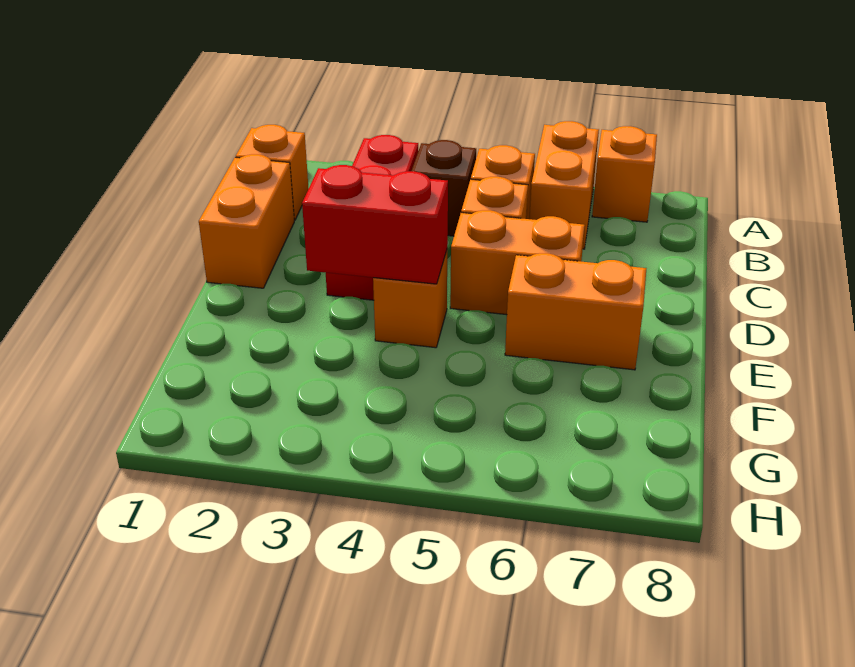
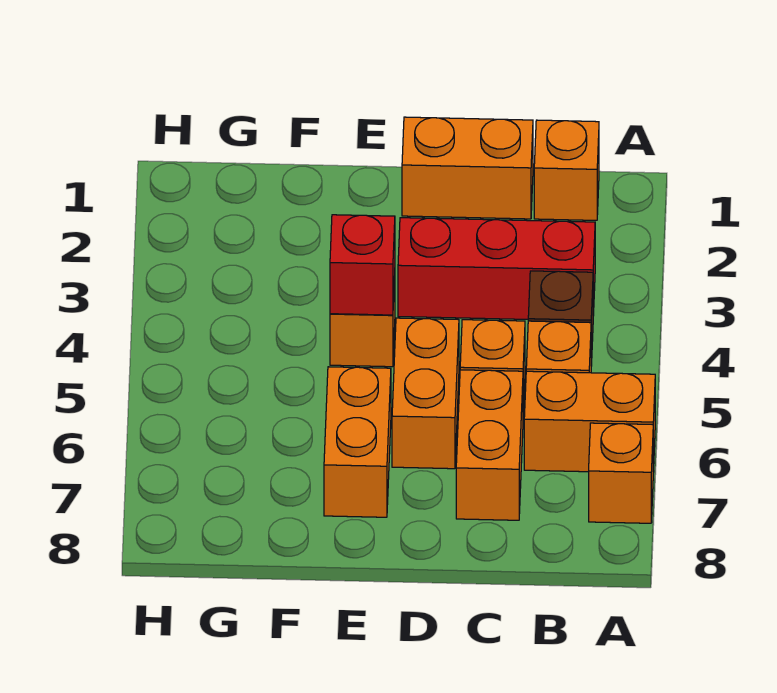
none -> orange brick C6:C7 level 1
red brick E3:E4 level 2 -> red brick E4 level 2

